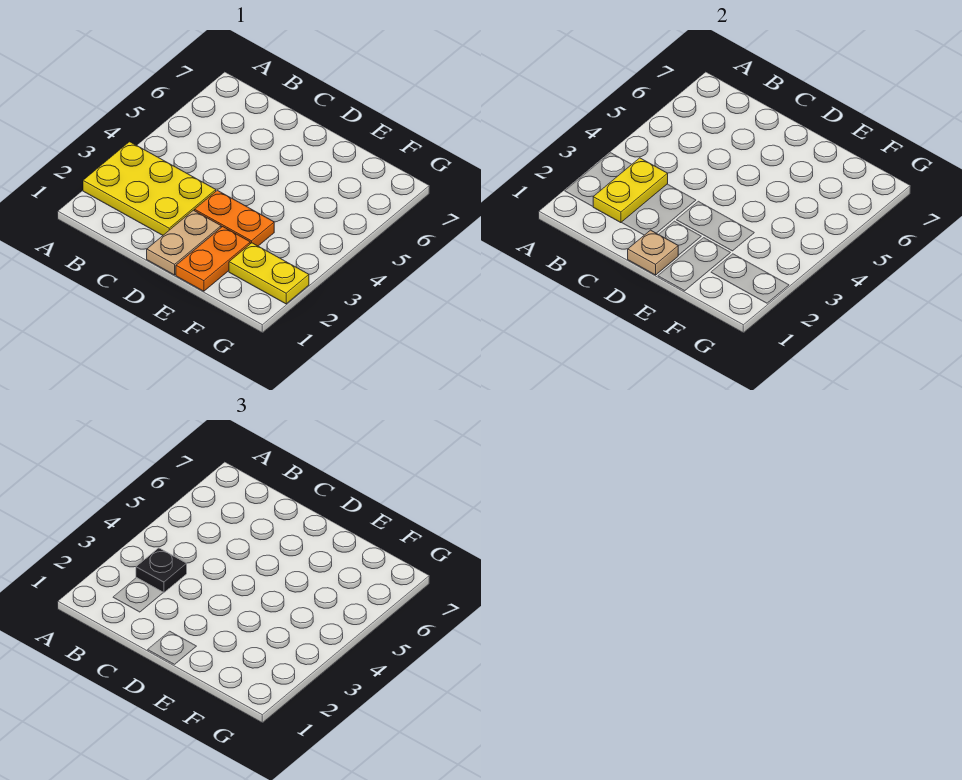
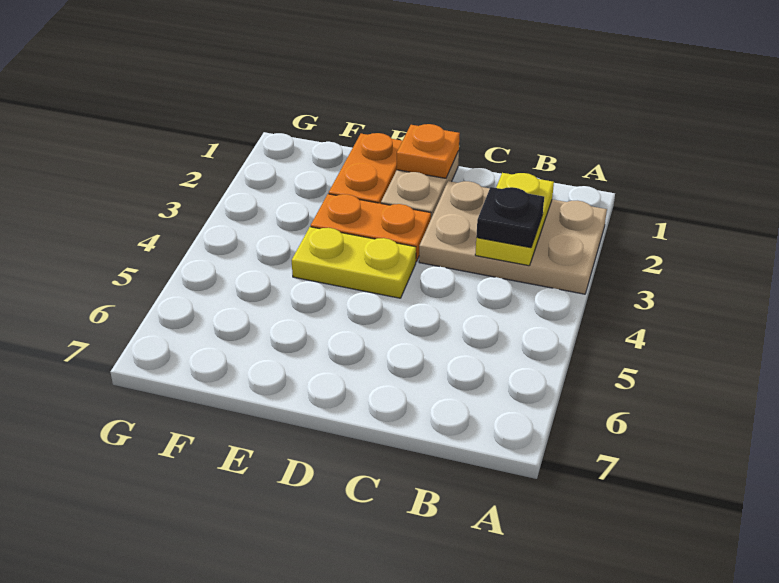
yellow plate A2:C3 level 1 -> tan plate A2:C3 level 1
tan plate D1 level 2 -> orange plate D1 level 2
yellow plate F2:G2 level 1 -> yellow plate D4:E4 level 1

